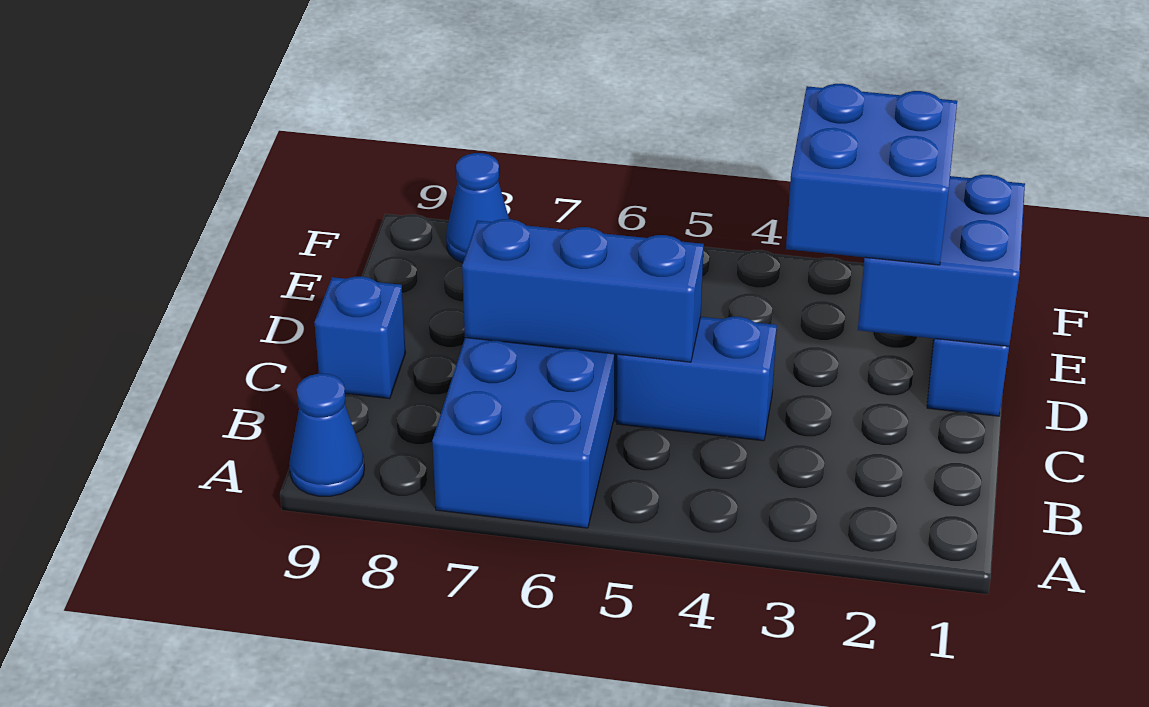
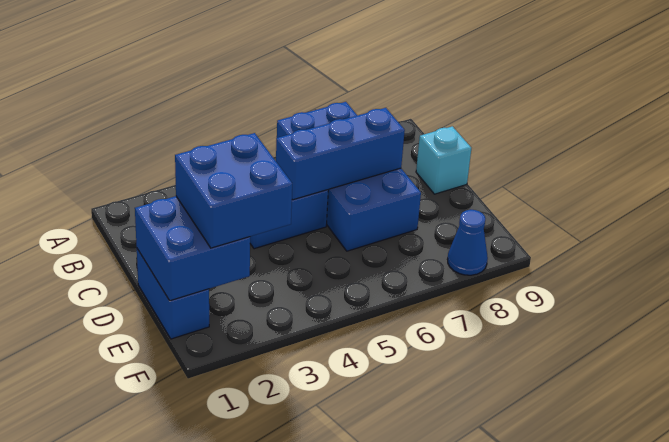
blue cone A9 level 1 -> none
blue brick C9 level 1 -> cyan brick C9 level 1

